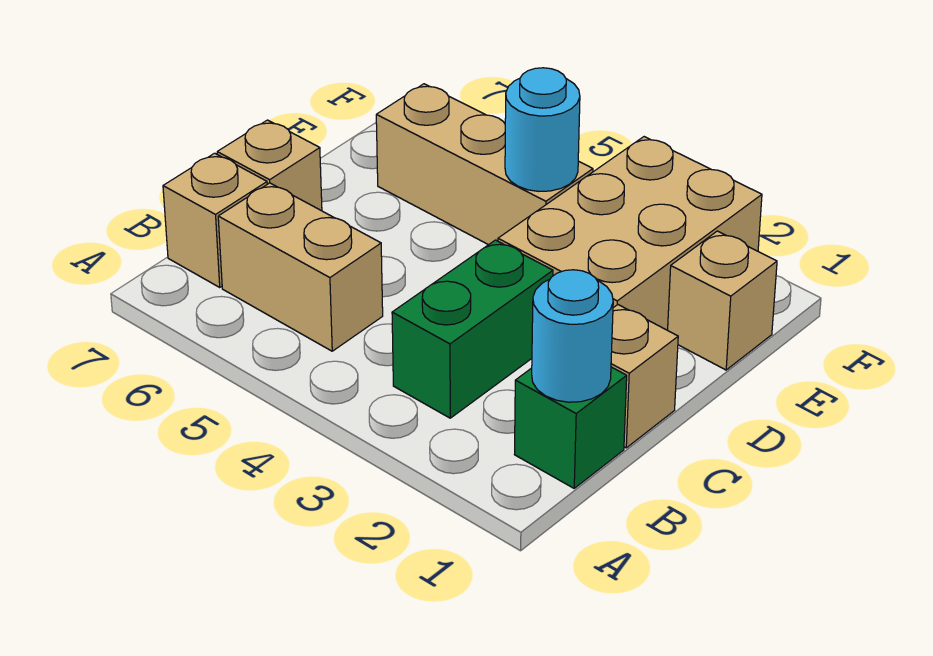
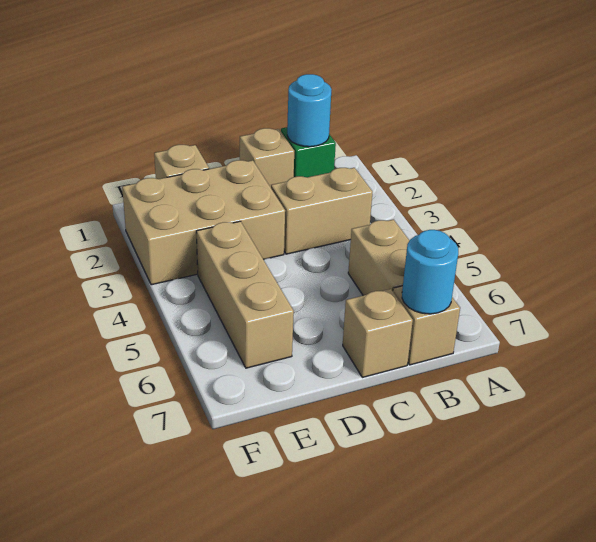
green brick B3:C3 level 1 -> tan brick B3:C3 level 1
cyan round brick E4 level 2 -> cyan round brick B7 level 2

